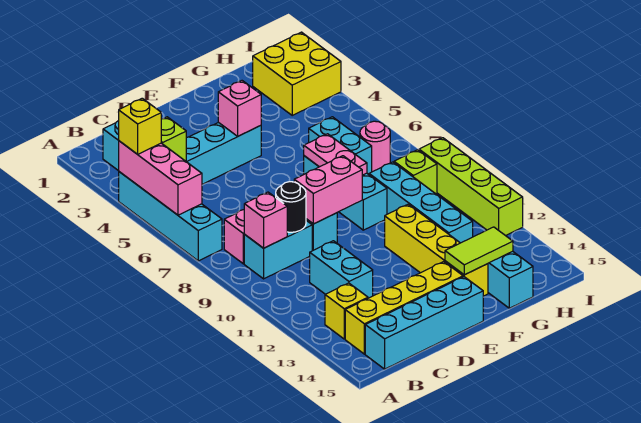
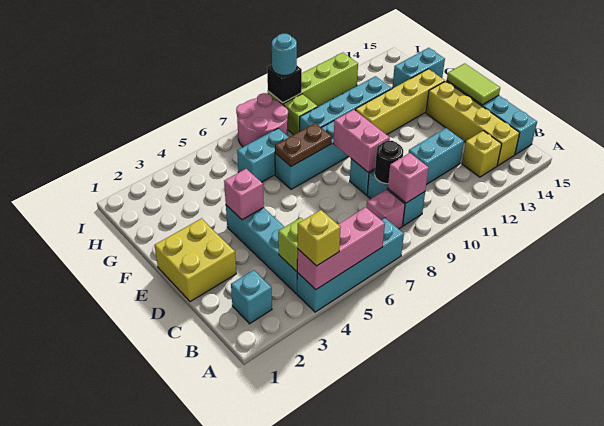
pink plate F7:F8 level 2 -> brown plate F7:F8 level 2
lime tile F14:G14 level 2 -> lime tile D15:E15 level 2
yellow brick H2:I3 level 1 -> yellow brick D1:E2 level 1
pink round brick H7 level 1 -> pink round brick H7:I8 level 1
none -> black brick I9 level 2
none -> cyan round brick I9 level 3

